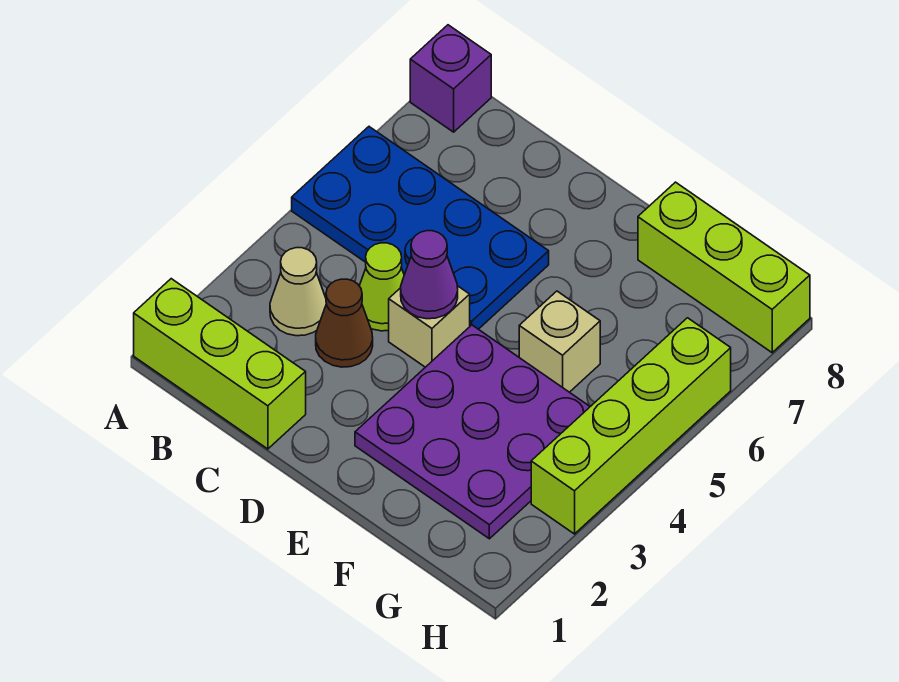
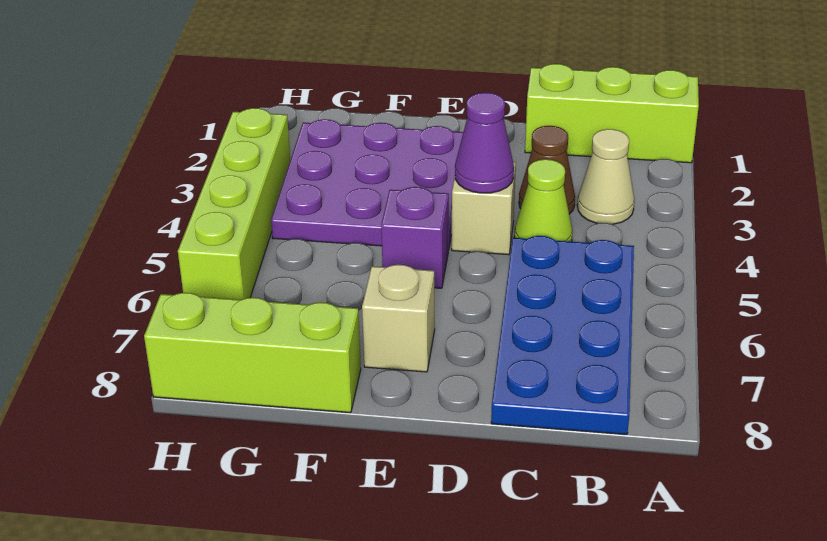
blue plate A5:D6 level 1 -> blue plate B5:C8 level 1
purple brick A8 level 1 -> purple brick E5 level 1
tan brick F5 level 1 -> tan brick E7 level 1

